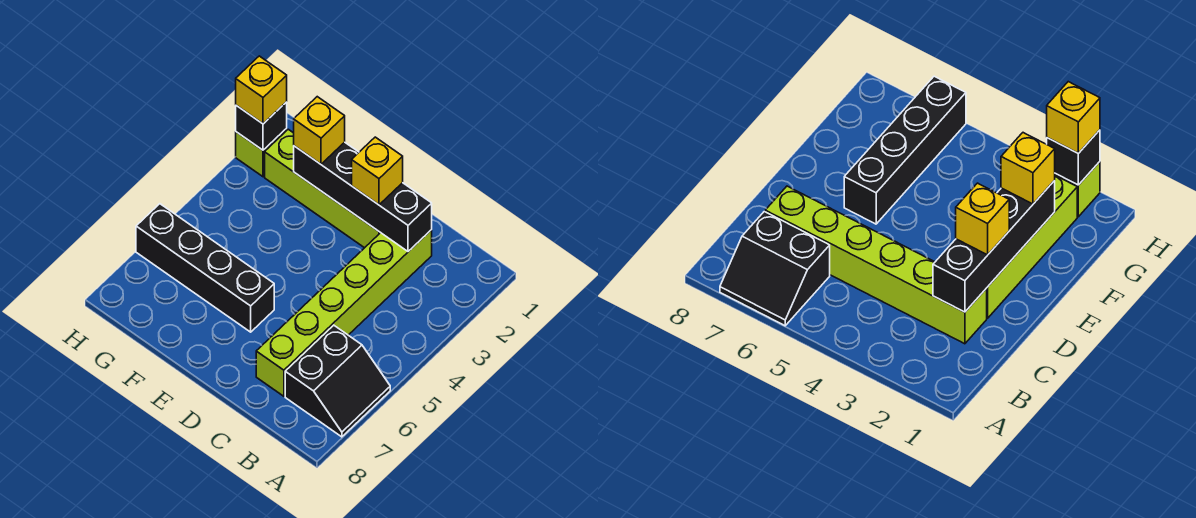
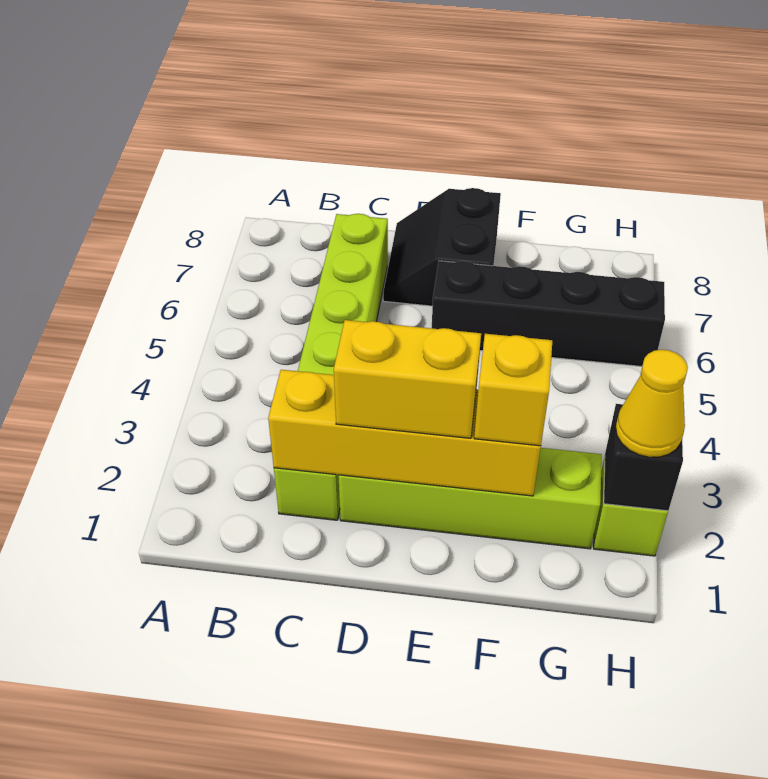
black slope A6:B7 level 1 top B -> black slope D7:E8 level 1 top E
black brick C2:F2 level 2 -> yellow brick C2:F2 level 2
yellow brick D2 level 3 -> yellow brick D2:E2 level 3
yellow brick H2 level 3 -> yellow cone H2 level 3

